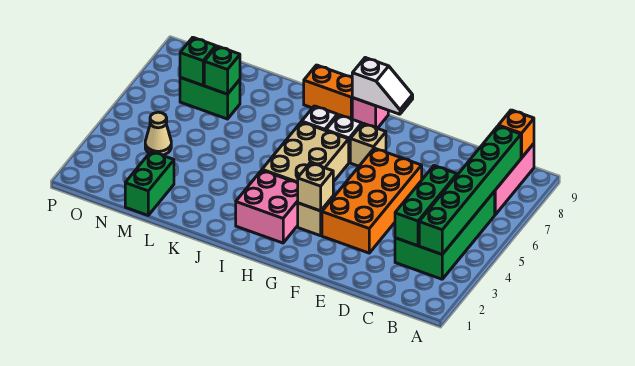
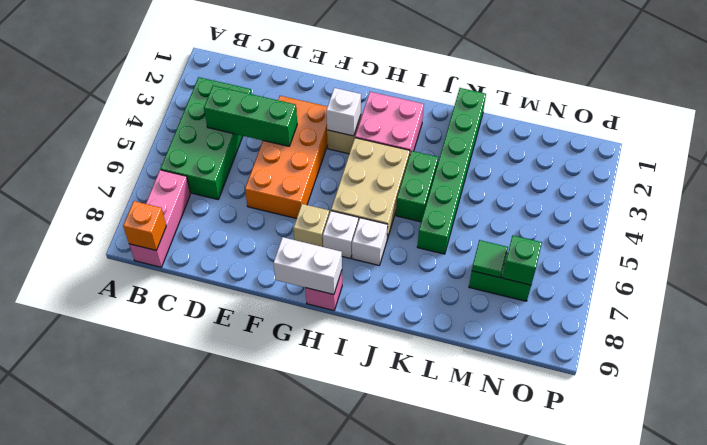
green brick B3:B8 level 2 -> green brick K1:K6 level 1
green brick C3:C5 level 2 -> green brick C4:E4 level 2
tan brick G3 level 2 -> white brick G3 level 2
white slope G9:H9 level 2 top H -> white brick G9:H9 level 2
orange brick I9:J9 level 1 -> none
green brick M1:M2 level 1 -> green brick J4:J5 level 1
green brick M7 level 2 -> green tile M7 level 2
tan cone N4 level 1 -> none

